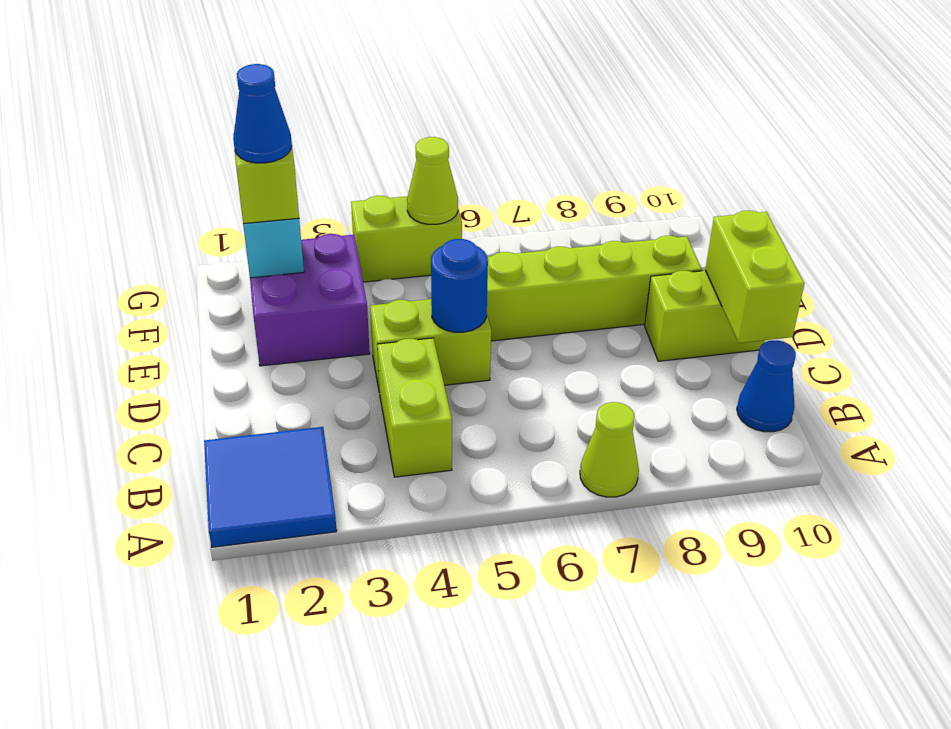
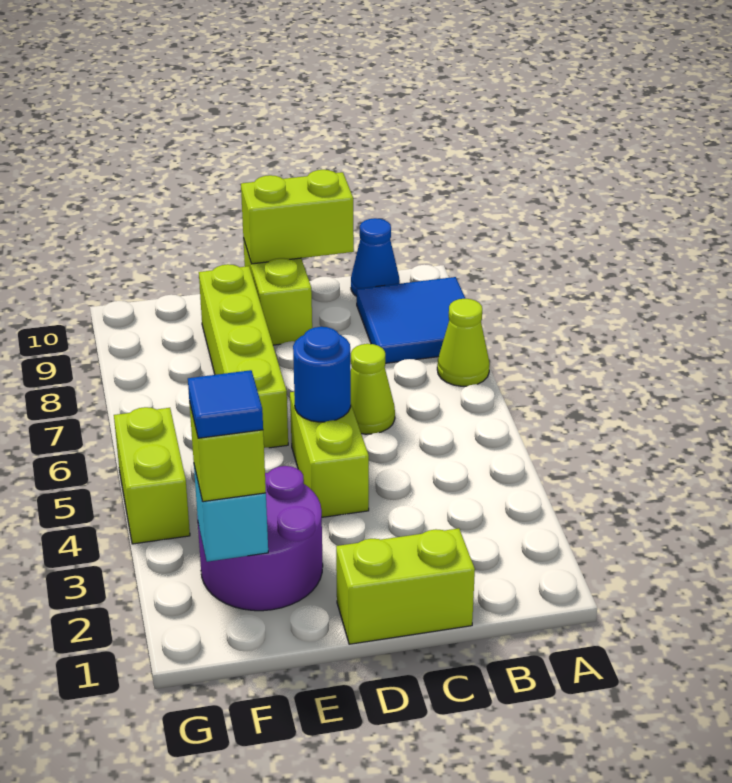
blue tile A1:B2 level 1 -> blue tile A8:B9 level 1
lime brick B4:C4 level 1 -> lime brick C1:D1 level 1
purple brick E2:F3 level 1 -> purple round brick E2:F3 level 1
blue cone F2 level 4 -> blue tile F2 level 4
lime cone G5 level 2 -> lime cone C6 level 1

